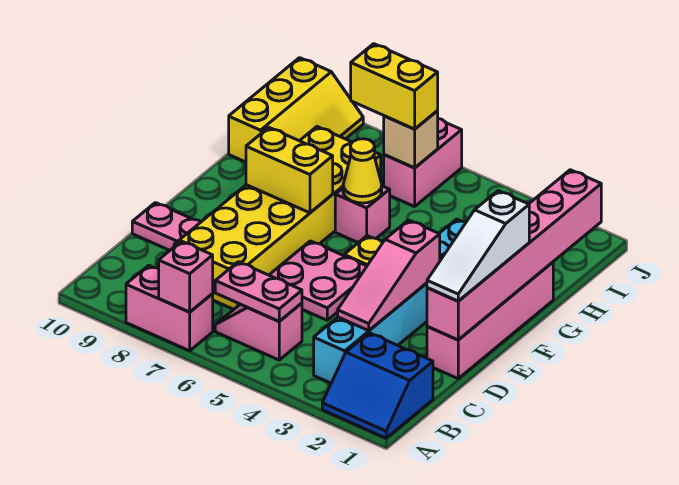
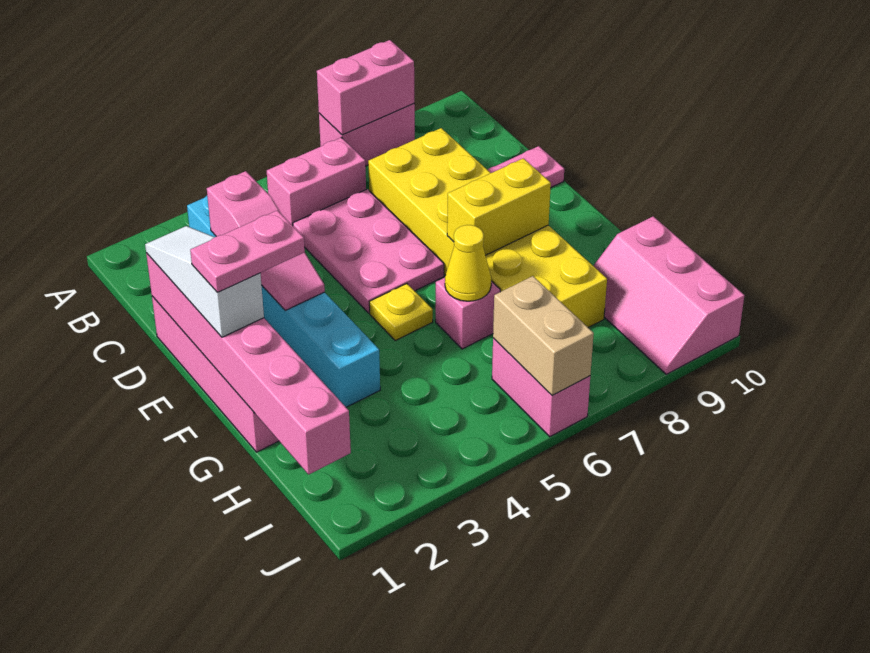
blue slope A1:B2 level 1 top B -> none
pink brick A7 level 2 -> pink brick A7:A8 level 2
pink slope B5:B6 level 1 top 5 -> pink brick B5:B6 level 1
pink plate B5:B6 level 2 -> pink plate F1:F2 level 4
pink slope C3:E3 level 2 top E -> pink slope C3:E3 level 2 top C
pink plate D5:E6 level 1 -> pink plate C5:E6 level 1
yellow slope H9:J10 level 1 top 10 -> pink slope H9:J10 level 1 top 10
tan brick I6 level 2 -> tan brick I6:J6 level 2
yellow brick I6:I7 level 3 -> none

